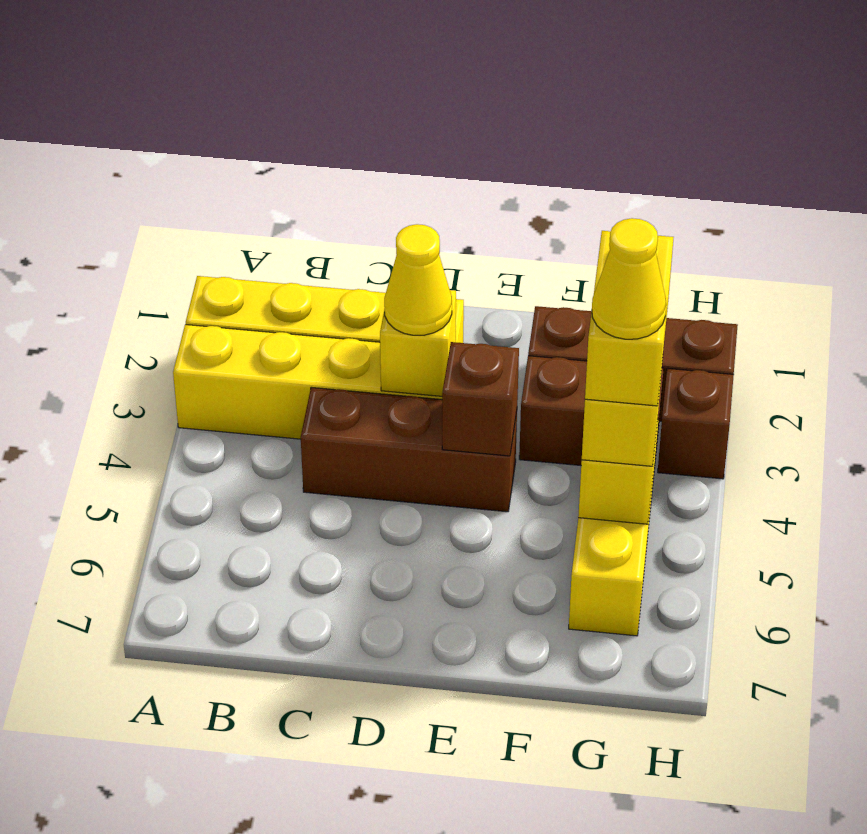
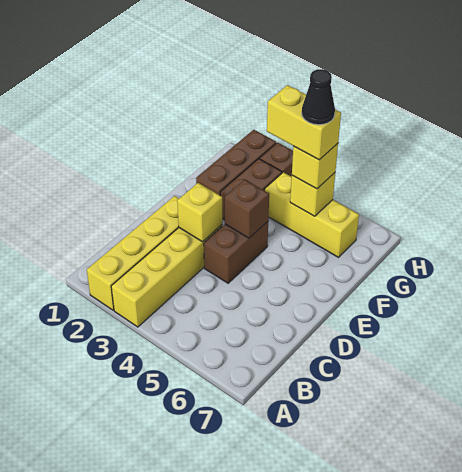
brown brick C4:E4 level 1 -> brown brick D4:E4 level 1
yellow cone D3 level 3 -> none
yellow cone G5 level 5 -> black cone G5 level 5

